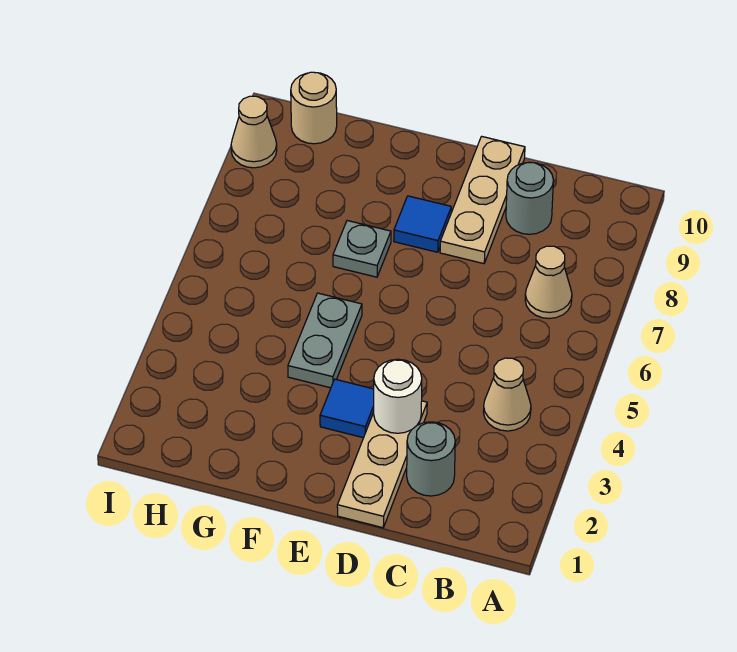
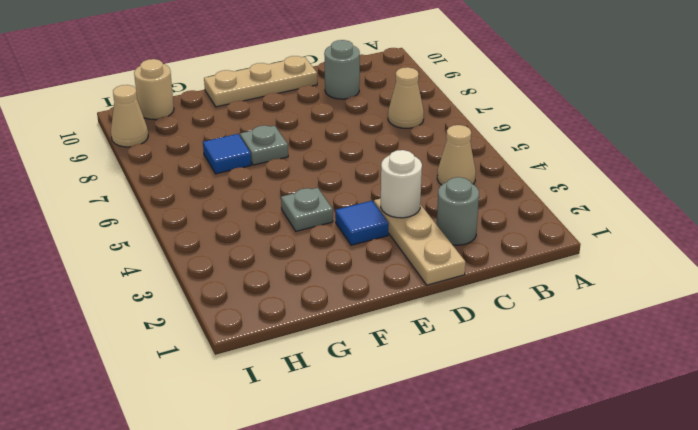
tan plate D8:D10 level 1 -> tan plate D10:F10 level 1
blue tile E8 level 1 -> blue tile G7 level 1
grey plate F4:F5 level 1 -> grey plate F4 level 1

